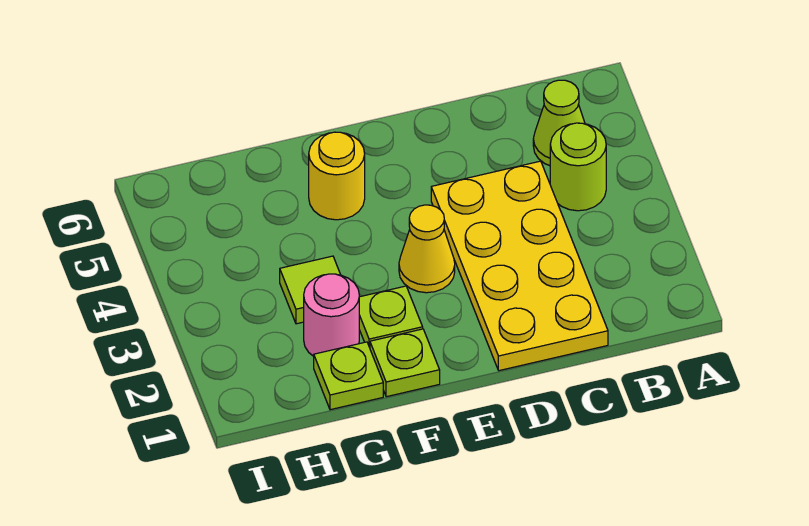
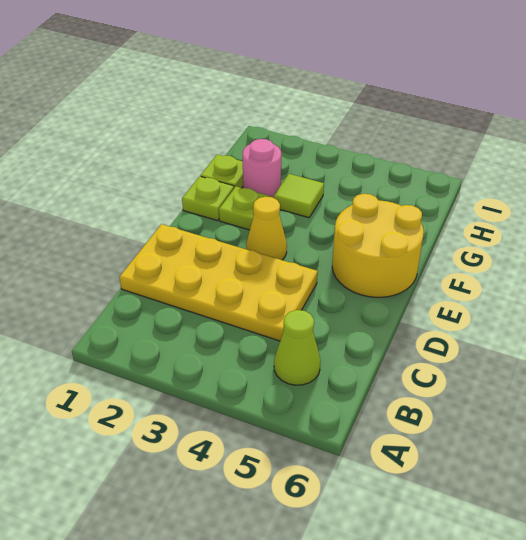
lime round brick B4 level 1 -> none
yellow round brick F5 level 1 -> yellow round brick E5:F6 level 1

